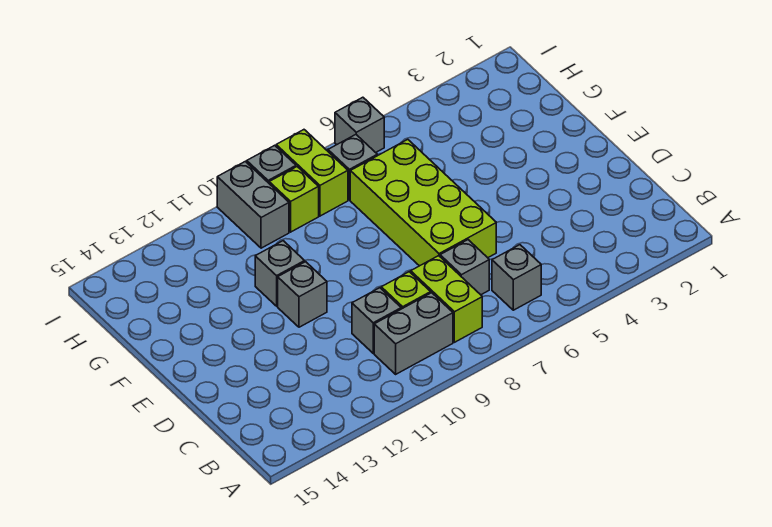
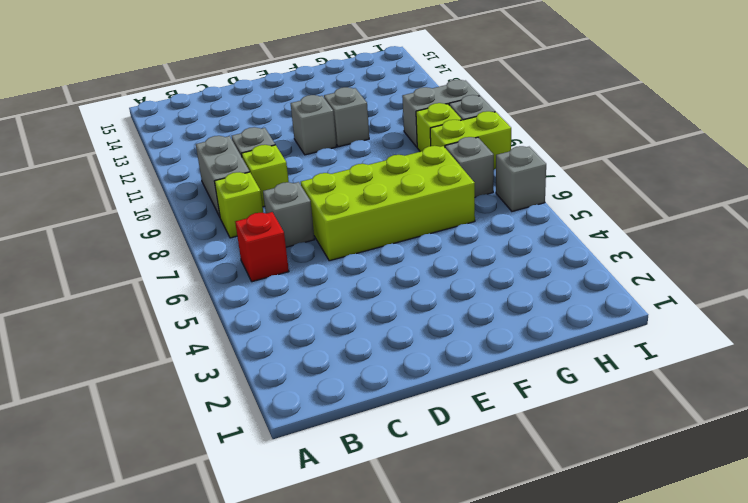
grey brick B6 level 1 -> red brick B6 level 1
lime brick B8:C8 level 1 -> lime brick B8 level 1

